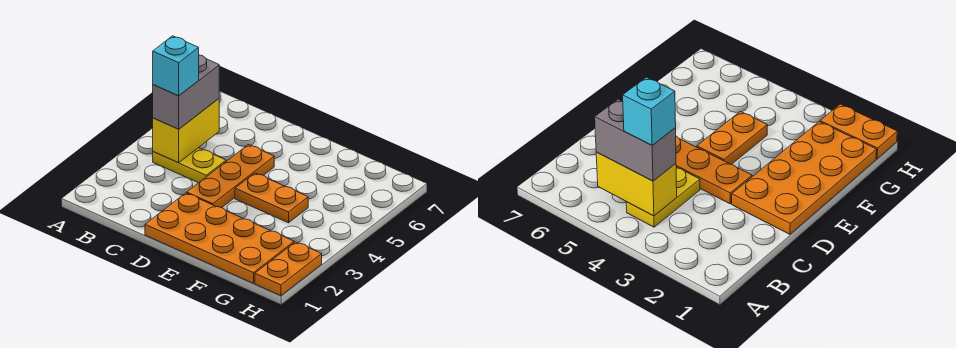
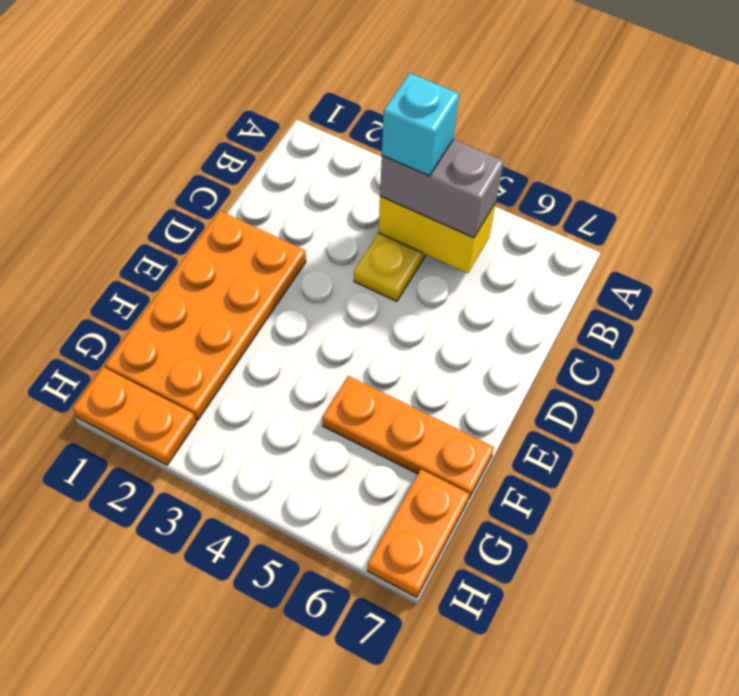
orange plate D3:D5 level 1 -> orange plate F5:F7 level 1
orange plate E4:F4 level 1 -> orange plate G7:H7 level 1

